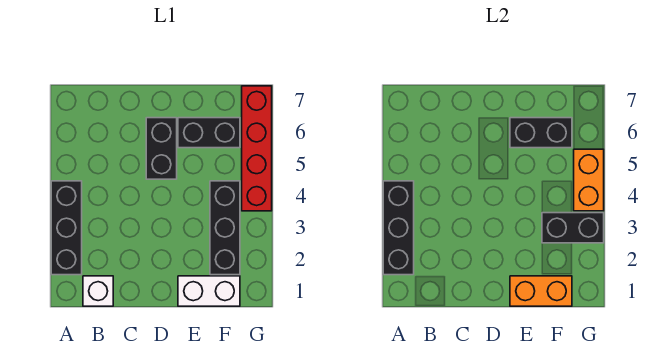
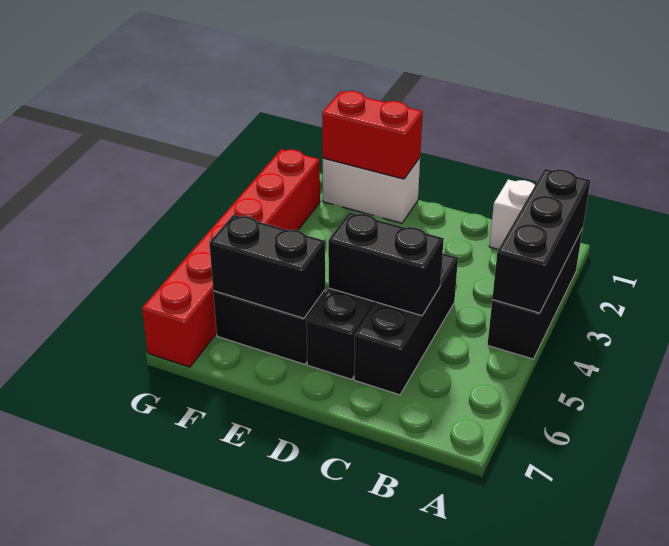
orange brick E1:F1 level 2 -> red brick E1:F1 level 2
black brick F2:F4 level 1 -> black brick C4:C6 level 1
black brick F3:G3 level 2 -> black brick C5:D5 level 2
red brick G4:G7 level 1 -> red brick G2:G7 level 1
orange brick G4:G5 level 2 -> none

